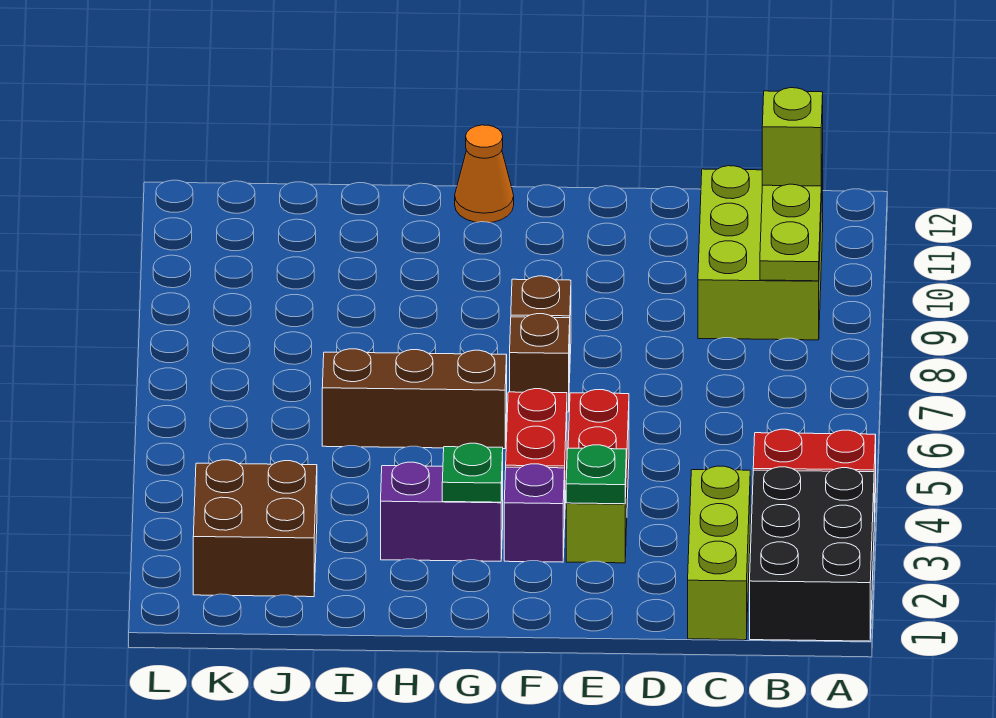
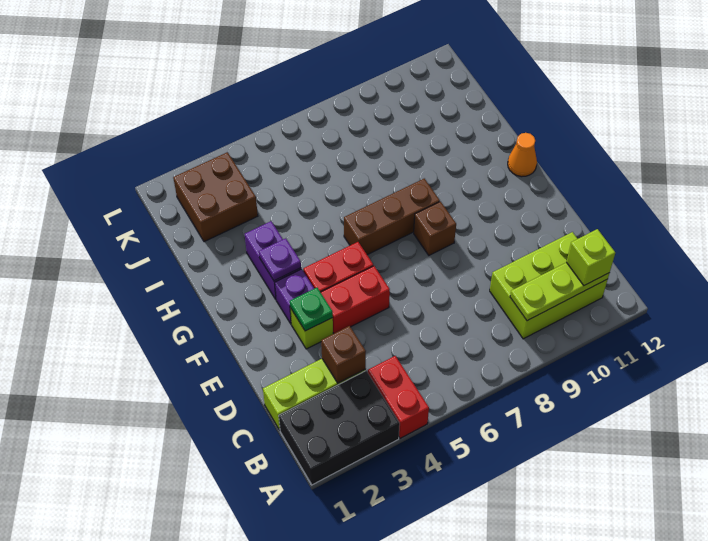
brown brick F7 level 1 -> brown brick C3 level 2
green plate G3 level 2 -> purple plate G3 level 2
brown brick G6:I6 level 1 -> brown brick G6:G8 level 1

